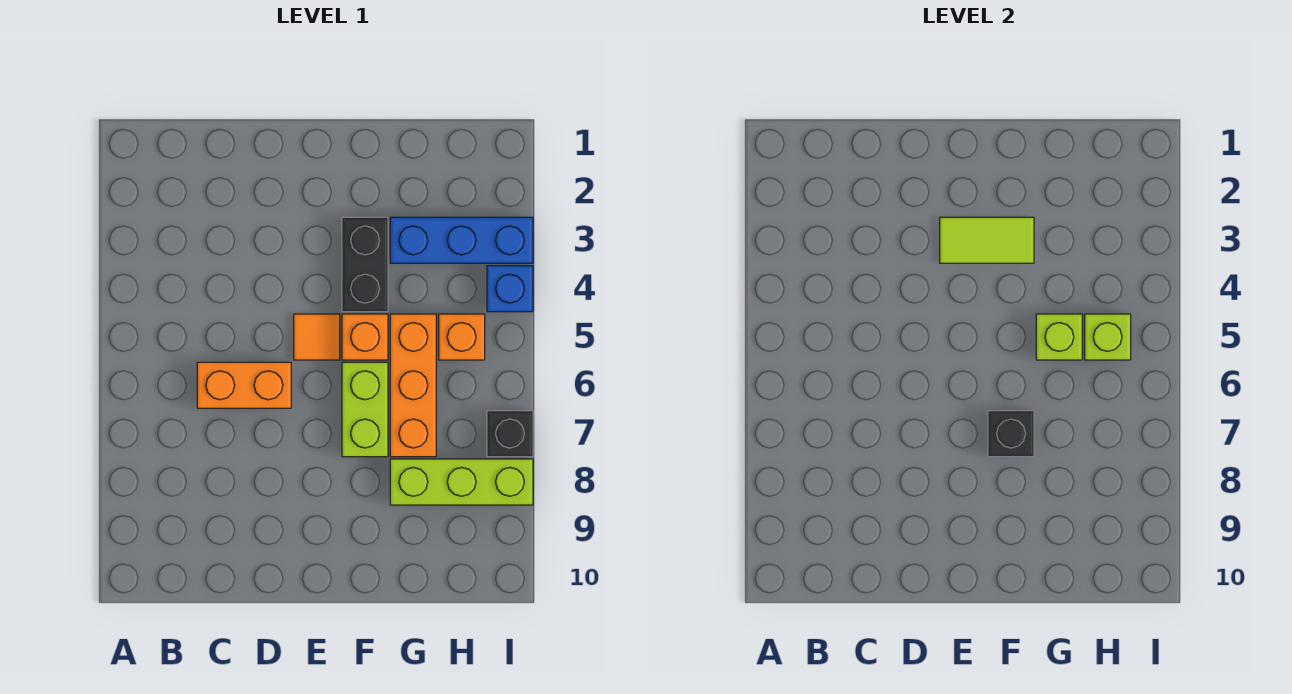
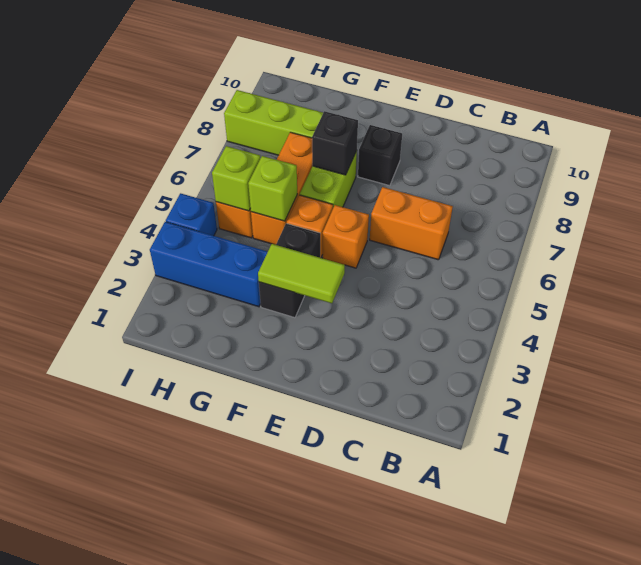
orange tile E5 level 1 -> orange brick E5 level 1
black brick I7 level 1 -> black brick E8 level 1

